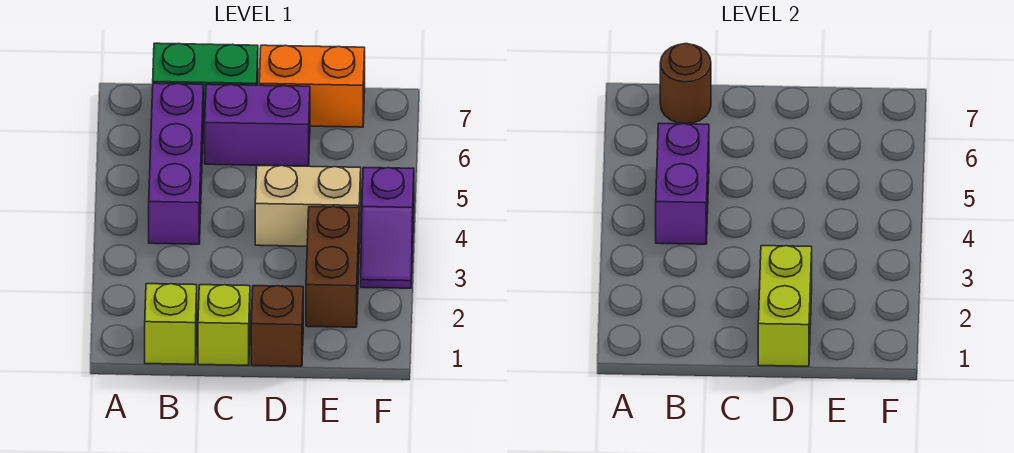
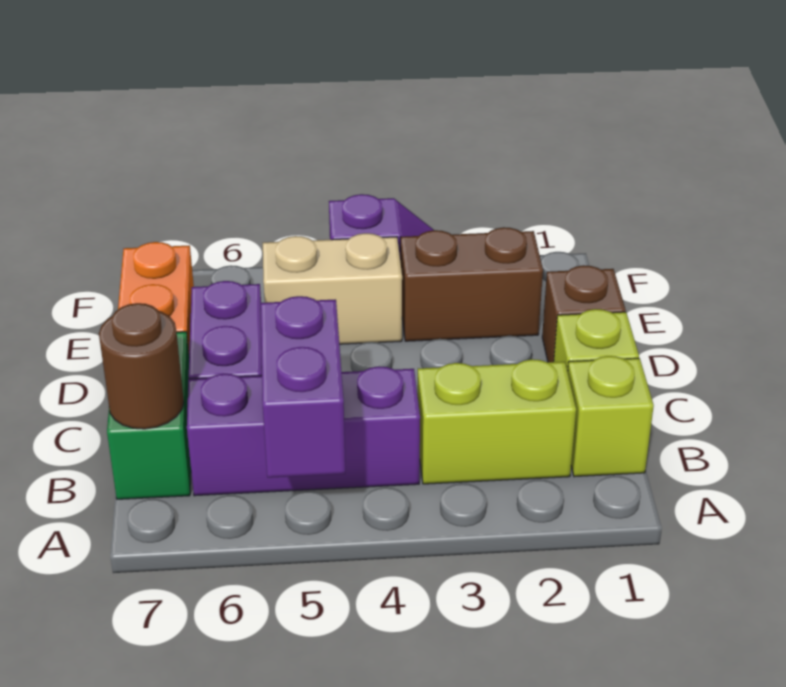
purple brick B4:B5 level 2 -> purple brick A5:B5 level 2
lime brick D1:D2 level 2 -> lime brick B2:B3 level 1
tan brick D4:E4 level 1 -> tan brick E4:E5 level 1

